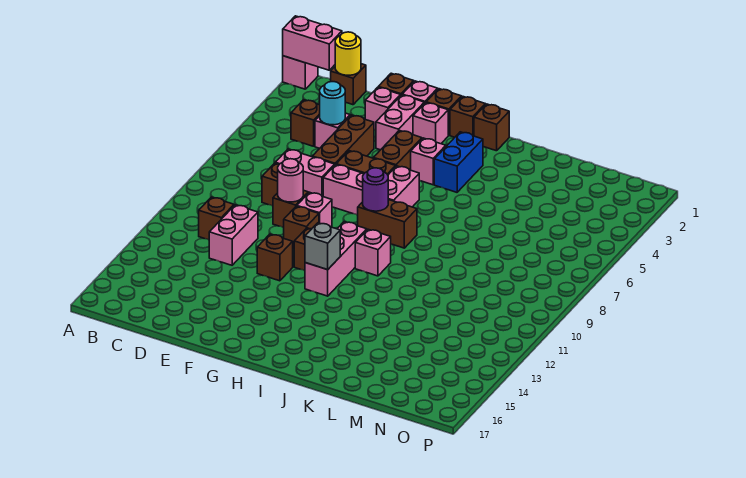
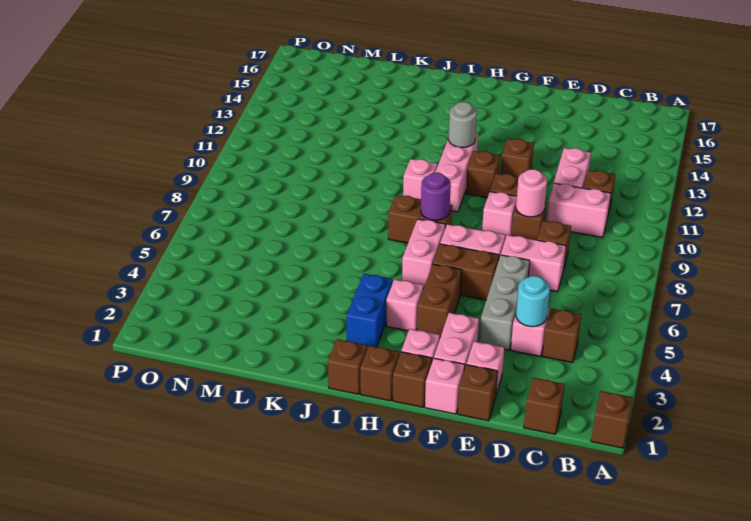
pink brick A1 level 1 -> brown brick A1 level 1
pink brick A1:B1 level 2 -> pink brick C10:D10 level 1
yellow round brick C1 level 2 -> none
brown brick E4:E6 level 1 -> grey brick E4:E6 level 1
grey brick H12 level 2 -> grey round brick H12 level 2

